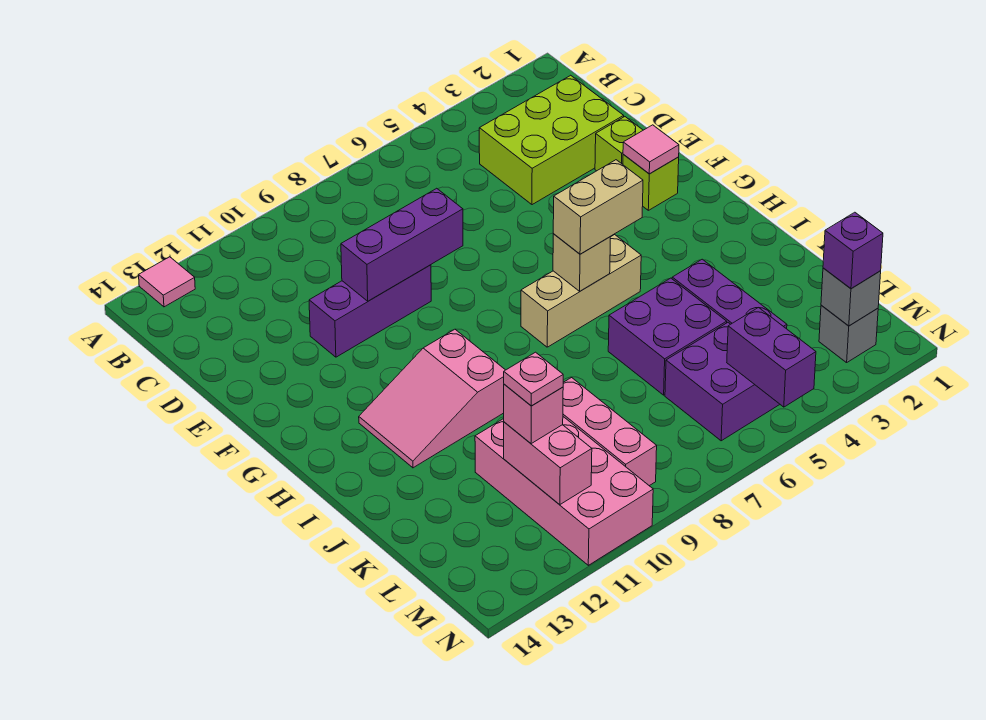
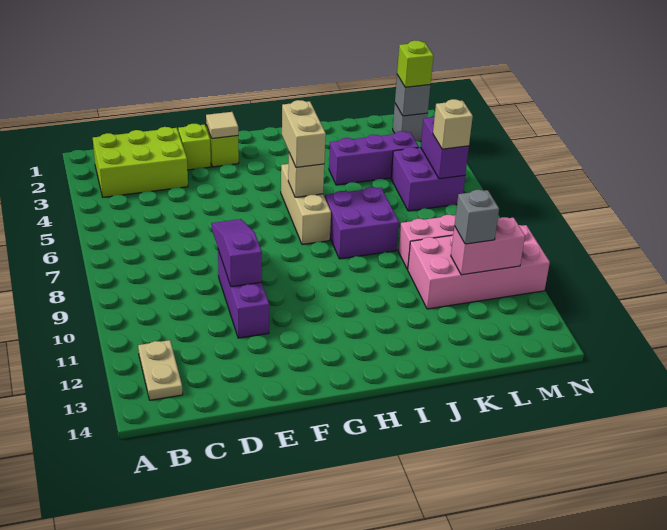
pink tile A13 level 1 -> none
none -> tan plate B12:B13 level 1
lime brick C2:D4 level 1 -> lime brick B2:D3 level 1
purple brick E8:E10 level 2 -> purple slope E8:E10 level 2 top 10
pink tile F2 level 2 -> tan tile F2 level 2
pink slope H10:I12 level 1 top 10 -> none
purple brick J5:K6 level 1 -> purple brick I7:J8 level 1
pink brick L11 level 3 -> grey brick L11 level 3
pink plate L11 level 4 -> none
purple brick M2 level 3 -> lime brick M2 level 3
purple brick M5:N5 level 2 -> purple brick M5:M6 level 2
none -> tan brick M6 level 3

